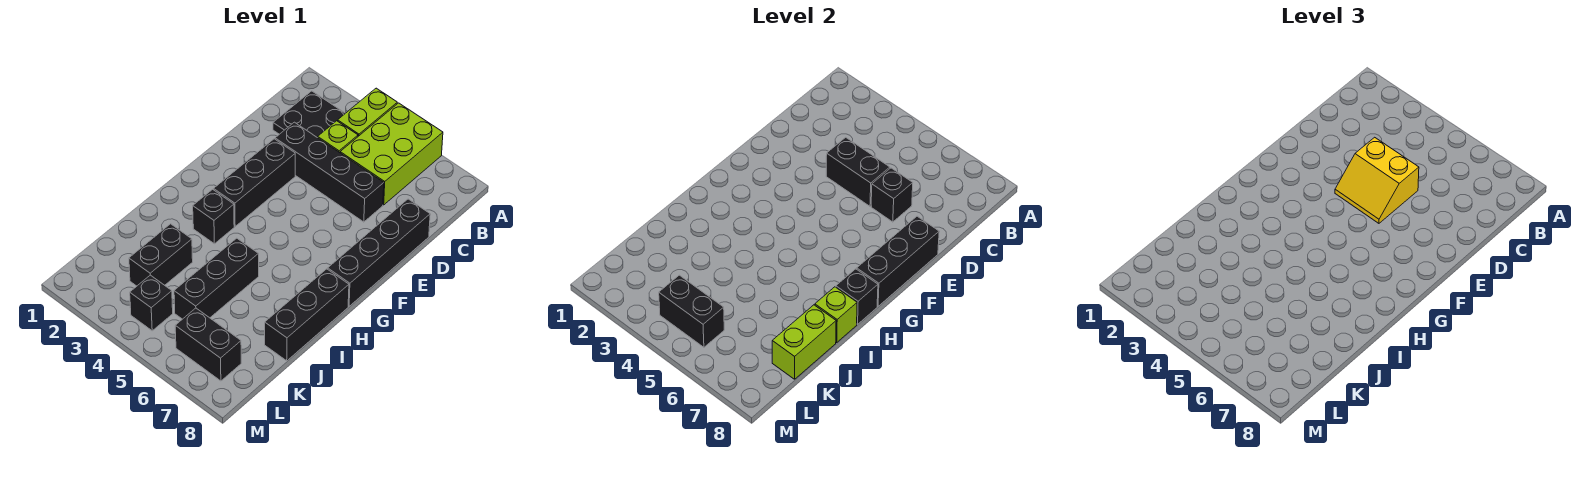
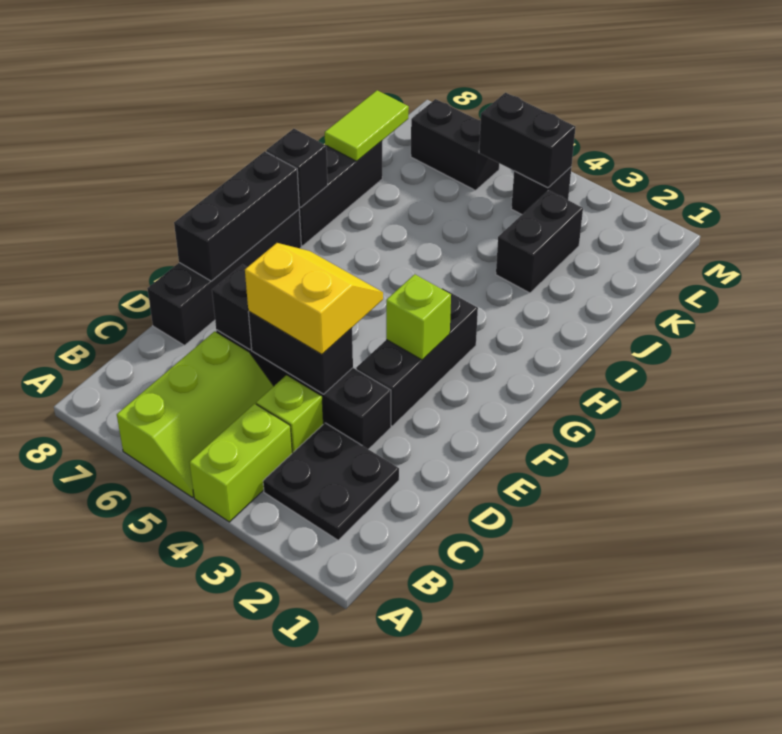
lime brick A5:C6 level 1 -> lime slope A5:C6 level 1 top 6
black brick H3 level 1 -> none
black brick I5:K5 level 1 -> none
lime brick I8 level 2 -> lime brick F3 level 2
lime brick J8:K8 level 2 -> lime tile J8:K8 level 2

